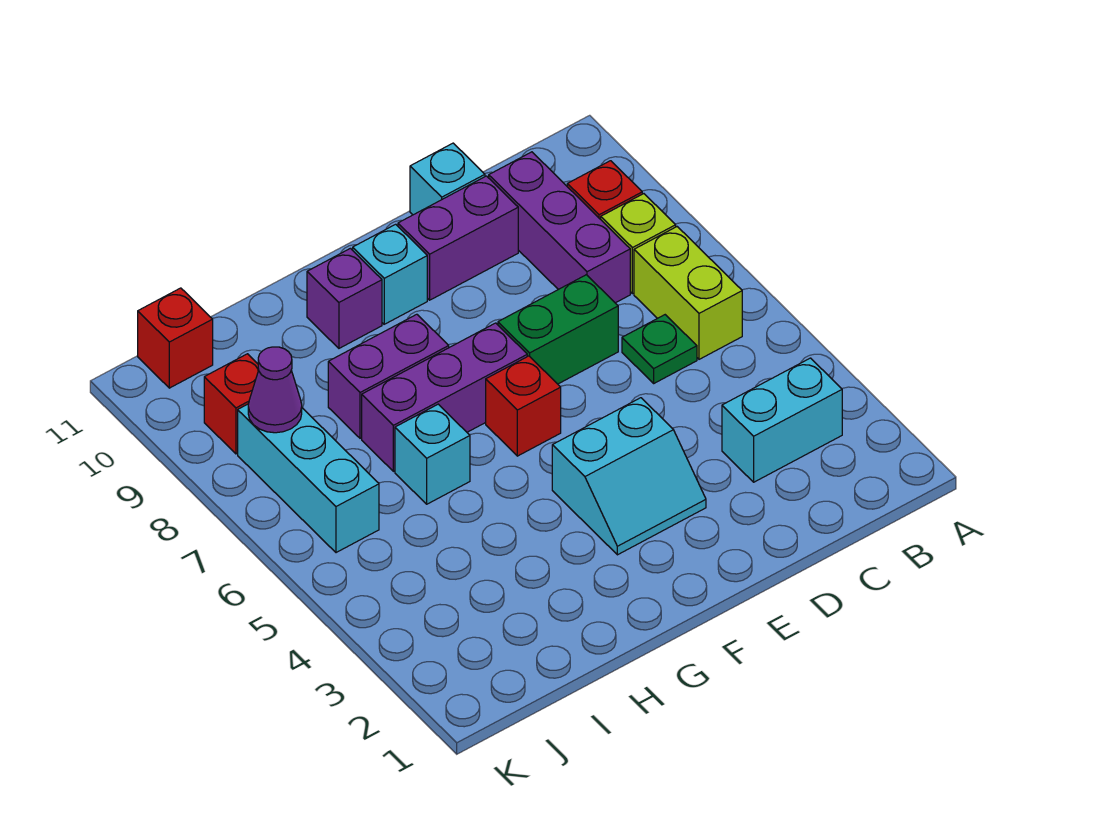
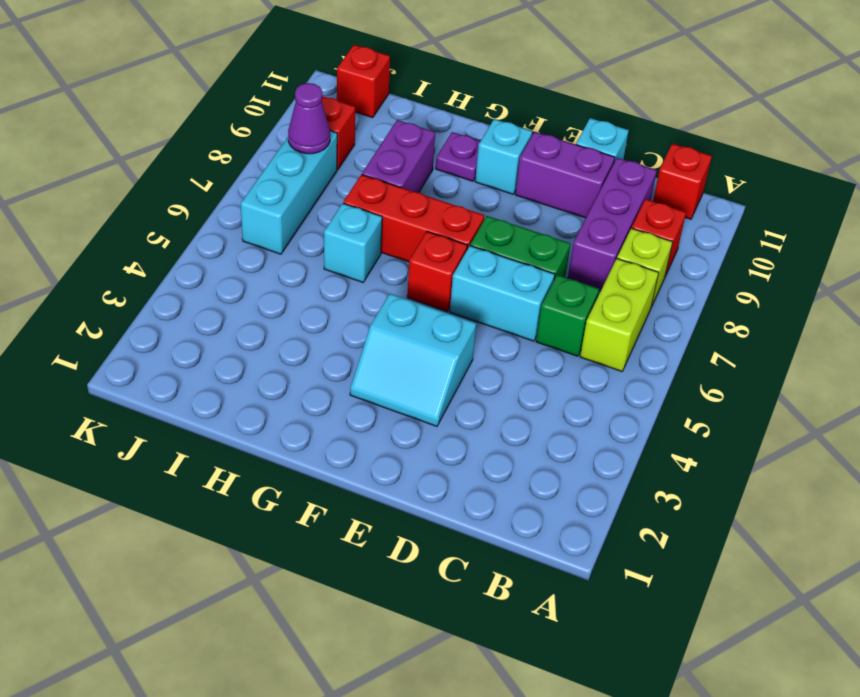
cyan brick B3:C3 level 1 -> cyan brick D6:E6 level 1
none -> red brick B11 level 1
green plate C6 level 1 -> green brick C6 level 1
purple brick F7:H7 level 1 -> red brick F7:H7 level 1
purple brick G8:H8 level 1 -> purple brick H8:H9 level 1
purple brick G10 level 1 -> purple plate G10 level 1

